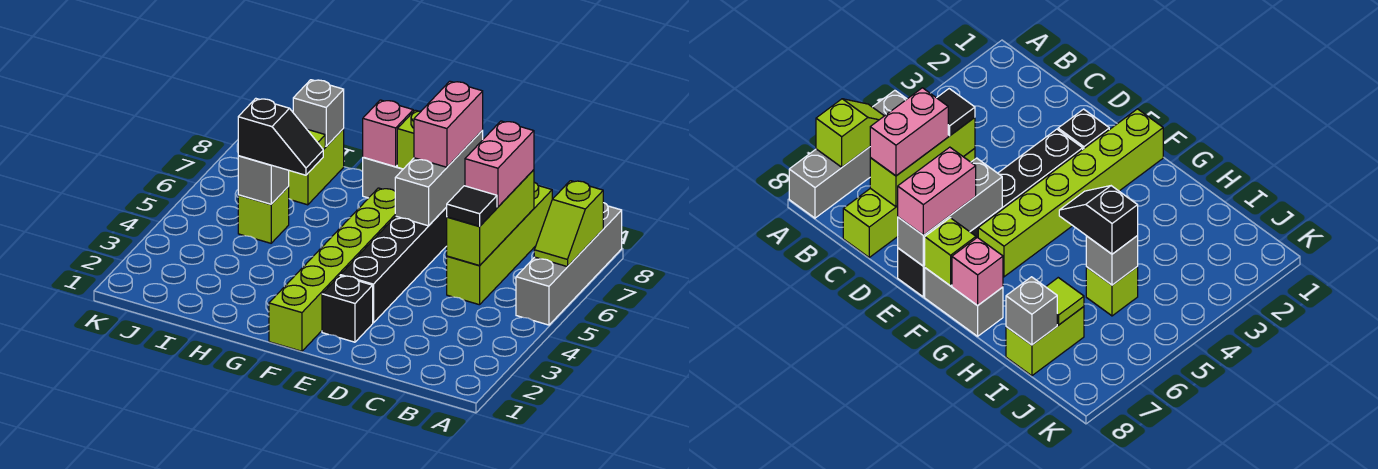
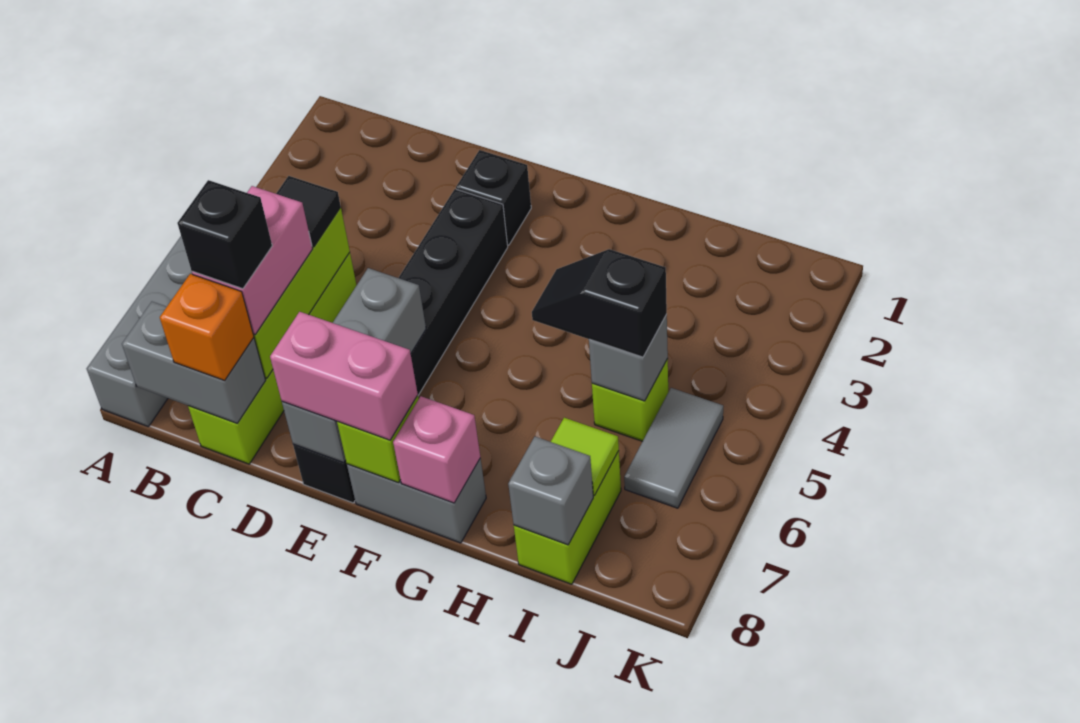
lime slope A6:A7 level 2 top 7 -> none
none -> grey brick B8:C8 level 2
none -> black brick C7 level 4
none -> orange brick C8 level 3
pink brick E7:E8 level 3 -> pink brick E8:F8 level 3
lime brick F1:F6 level 1 -> none
none -> grey tile J5:J6 level 1

